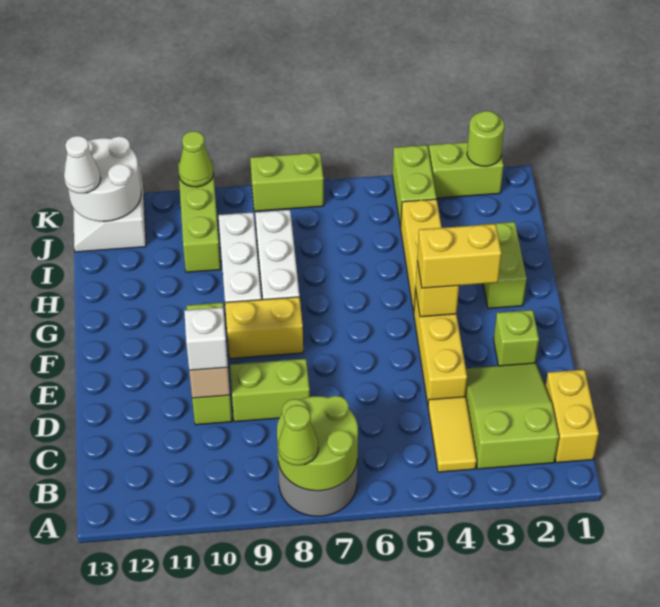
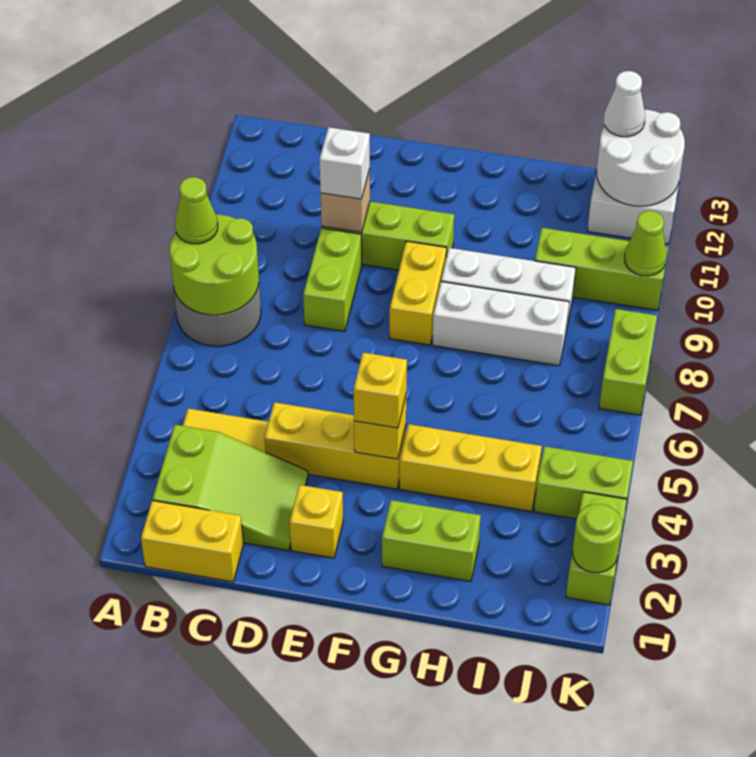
lime brick E2 level 1 -> yellow brick E2 level 1
yellow brick F3:F4 level 3 -> yellow brick F4 level 3

